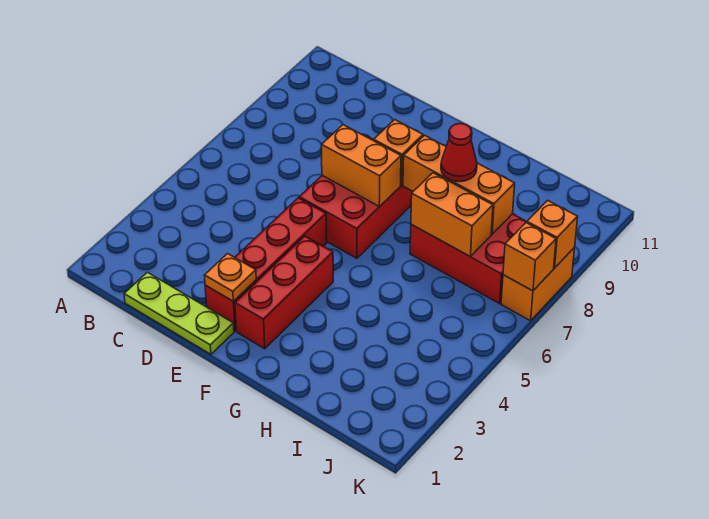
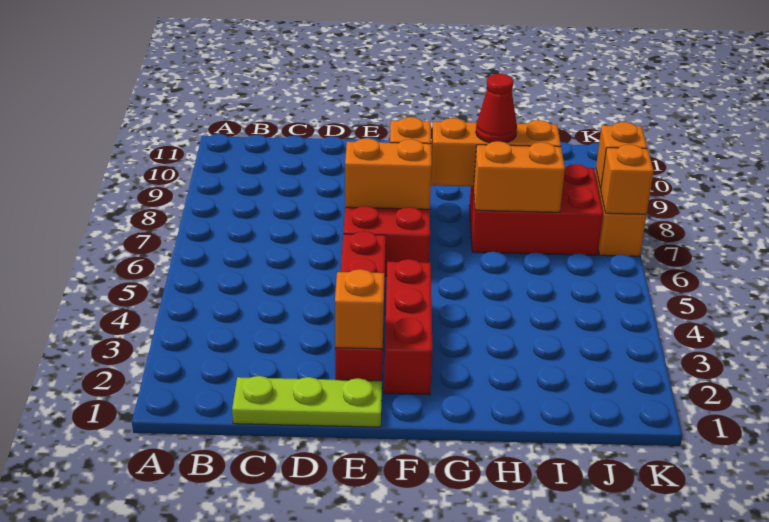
orange plate E2 level 2 -> orange brick E2 level 2

